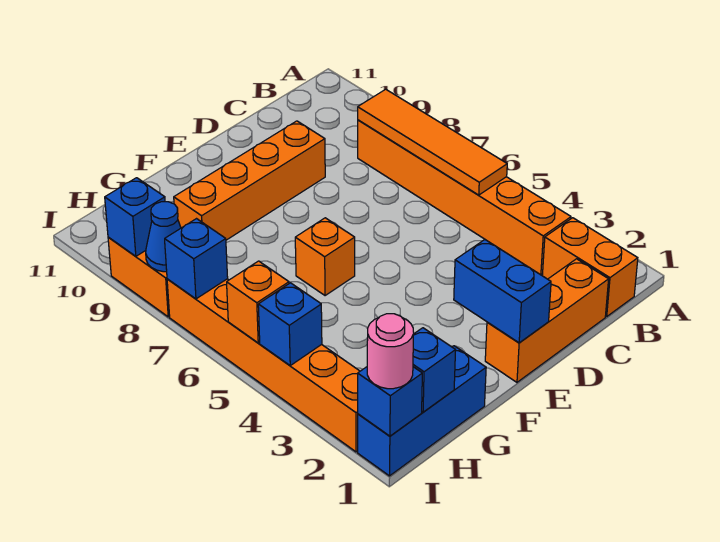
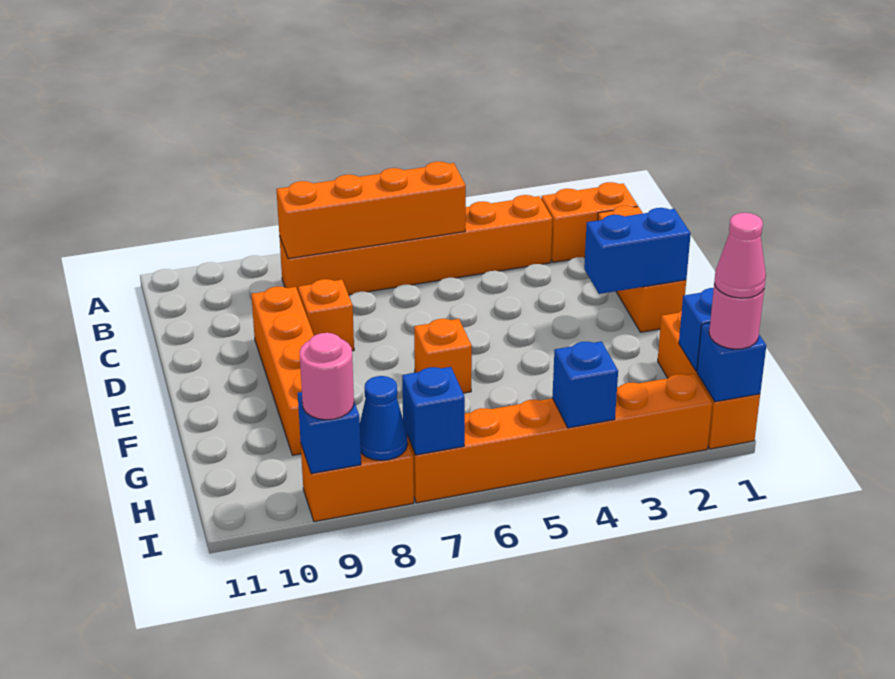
orange tile B5:B8 level 2 -> orange brick B5:B8 level 2
blue brick G1:I1 level 1 -> orange brick G1:I1 level 1
none -> pink cone I1 level 4
orange brick I5 level 2 -> orange brick D8 level 1
none -> pink round brick I9 level 3

